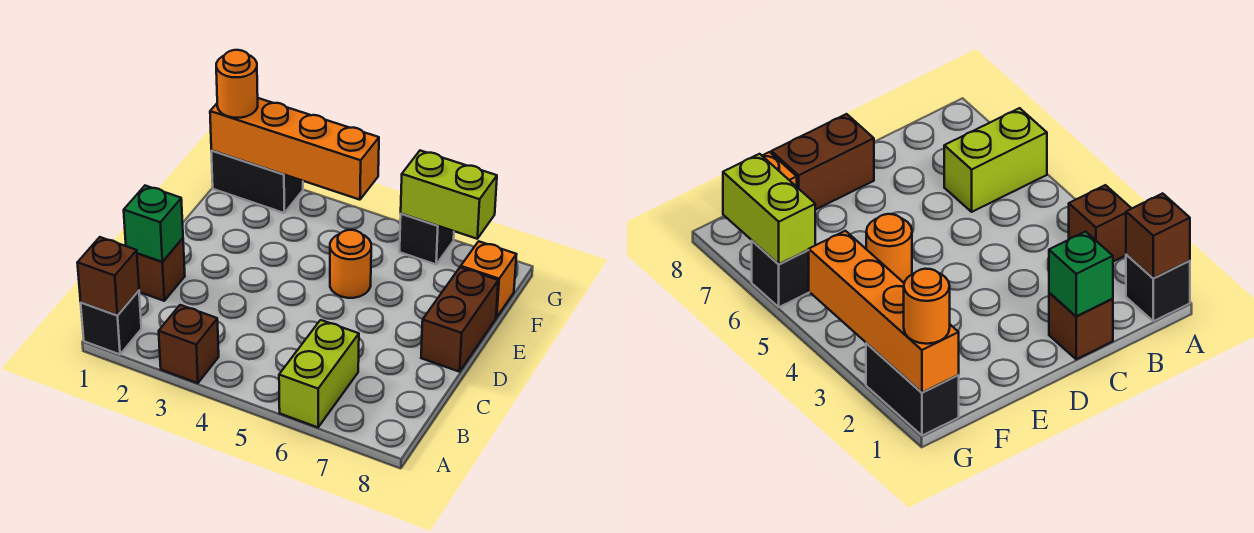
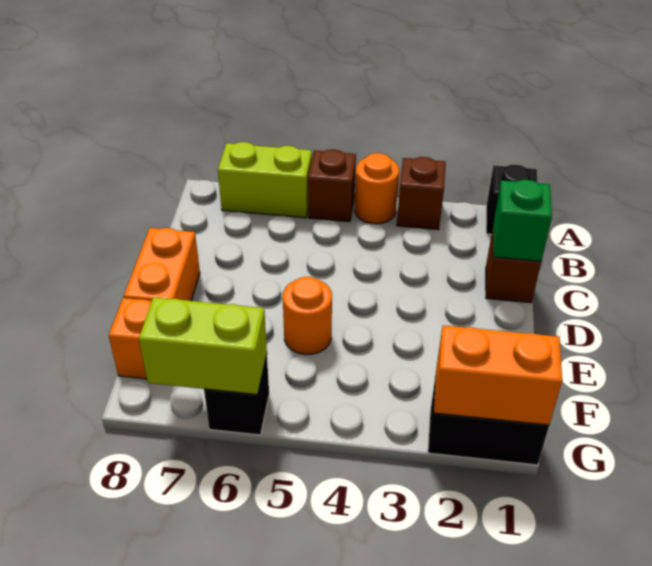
brown brick A1 level 2 -> brown brick A5 level 1
lime brick A6:B6 level 1 -> lime brick A6:A7 level 1
brown brick D8:E8 level 1 -> orange brick D8:E8 level 1
orange brick G1:G4 level 2 -> orange brick G1:G2 level 2
orange round brick G1 level 3 -> orange round brick A4 level 1

